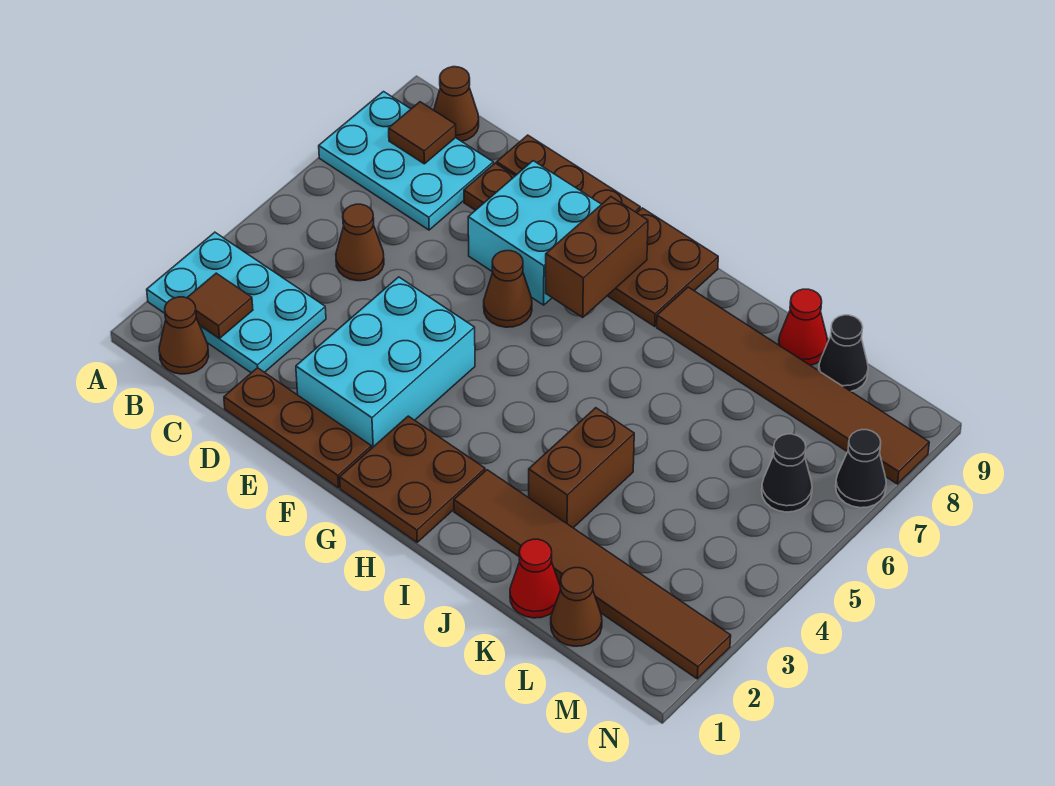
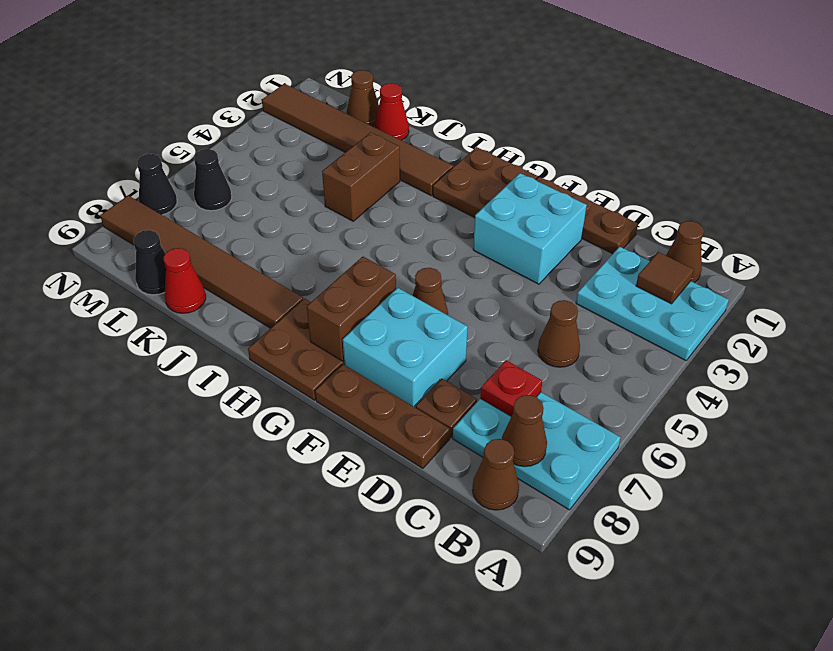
brown tile B8 level 2 -> brown cone B8 level 2
none -> red plate C7 level 2
cyan brick E2:F4 level 1 -> cyan brick E2:F3 level 1

